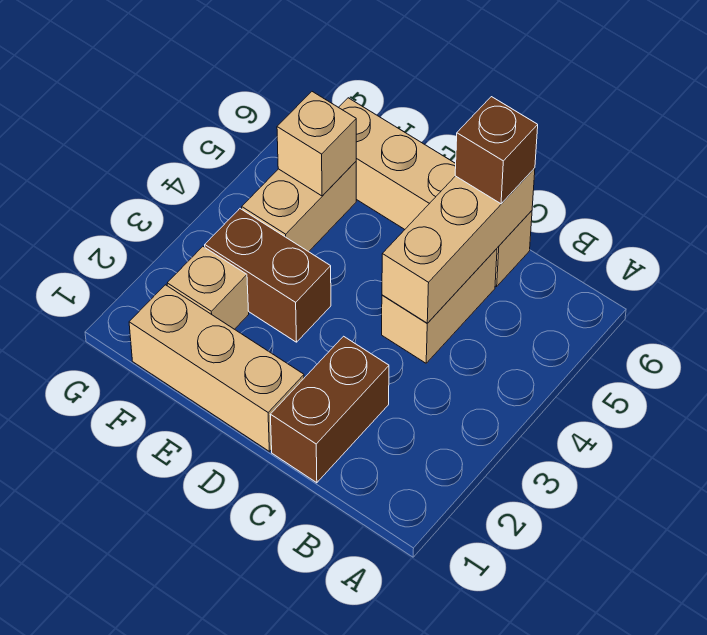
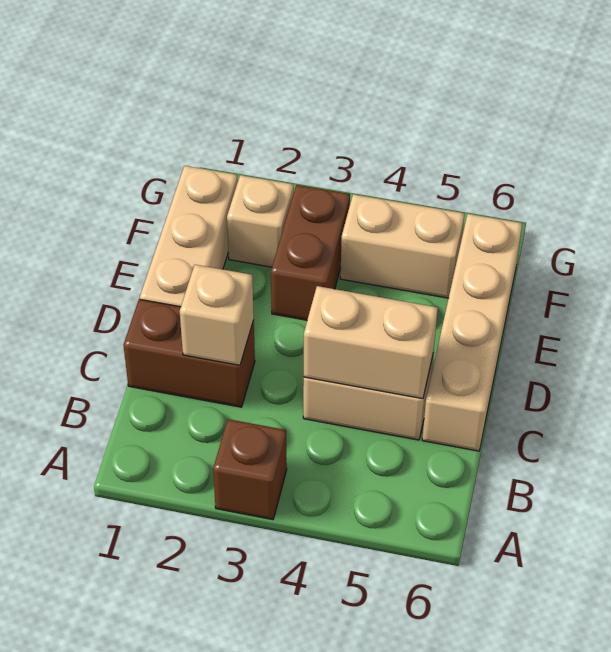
tan brick C4:C6 level 2 -> tan brick C4:C5 level 2
brown brick C6 level 3 -> brown brick A3 level 1
tan brick F5 level 2 -> tan brick C2 level 2

